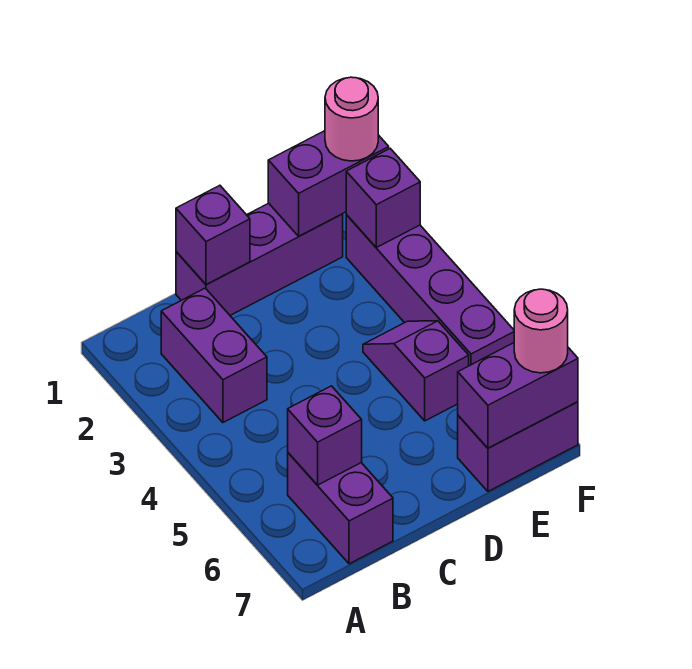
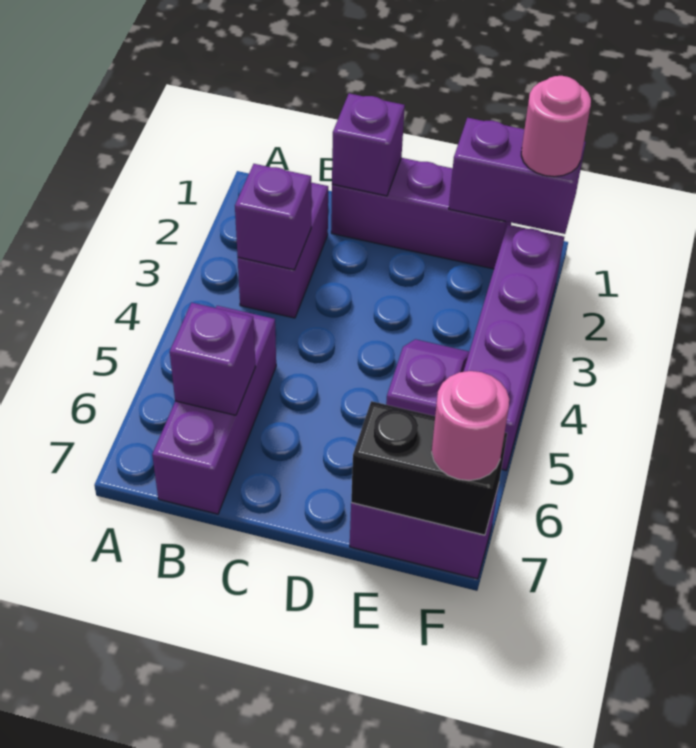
purple brick B6:B7 level 1 -> purple brick B5:B7 level 1
purple brick E7:F7 level 2 -> black brick E7:F7 level 2
purple brick F2 level 2 -> purple brick B3 level 2

